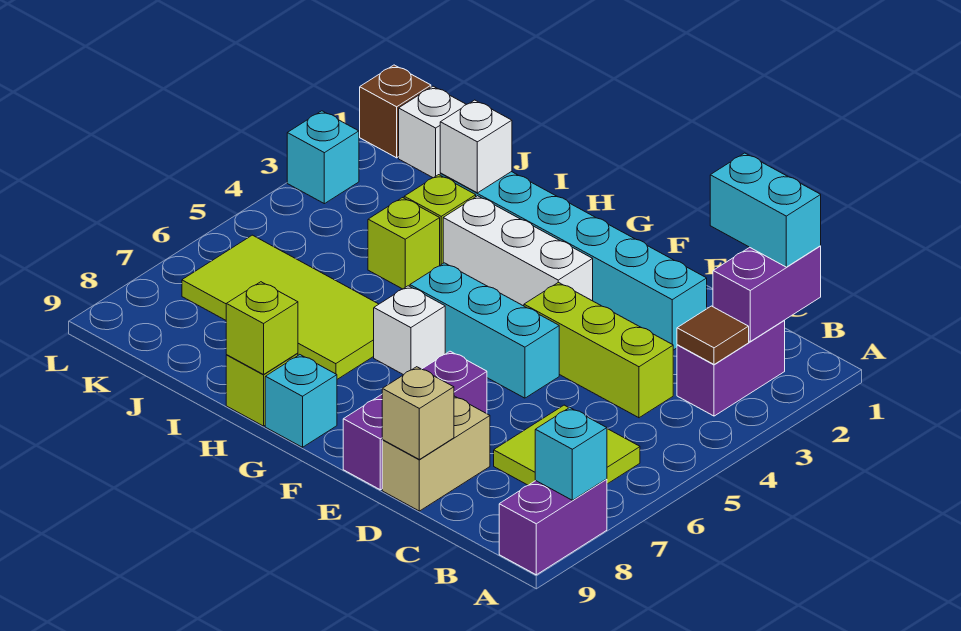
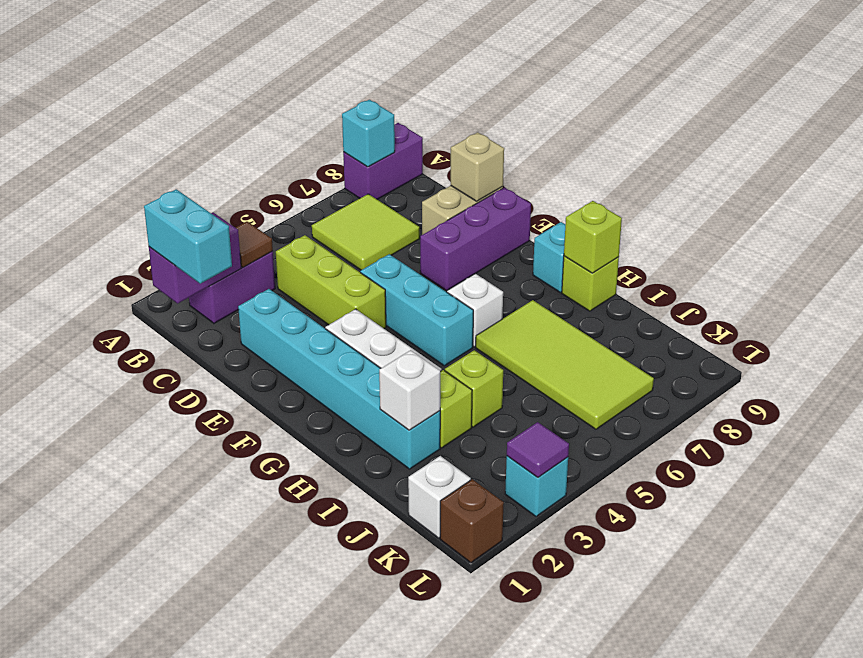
none -> purple tile L3 level 2

